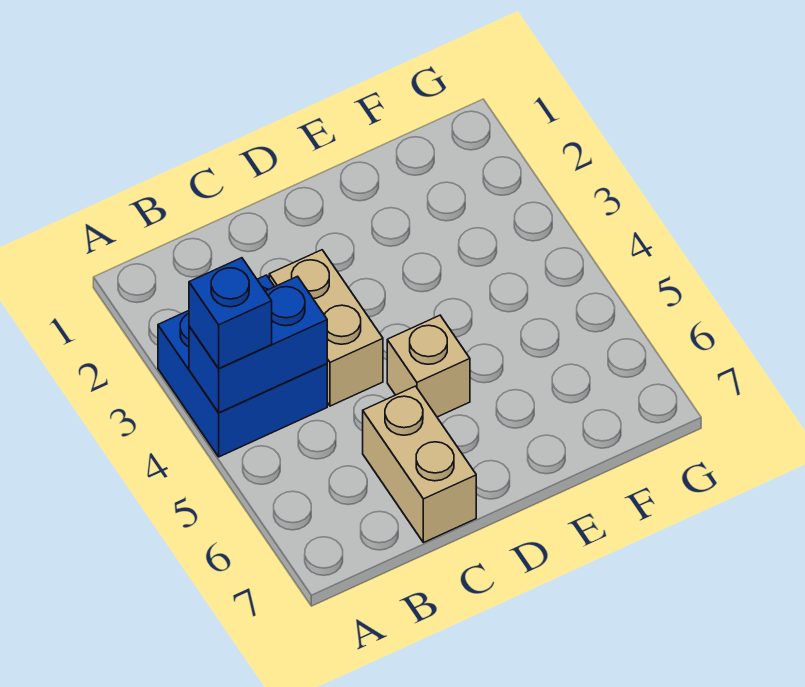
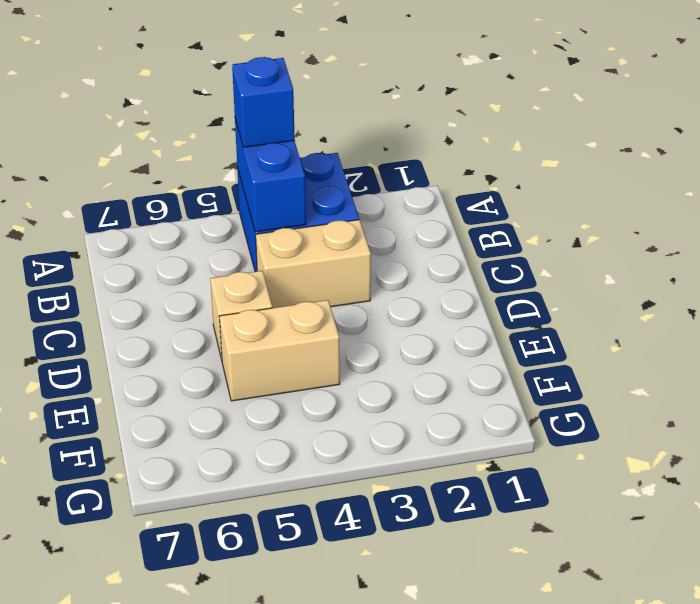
tan brick C6:C7 level 1 -> tan brick E4:E5 level 1

